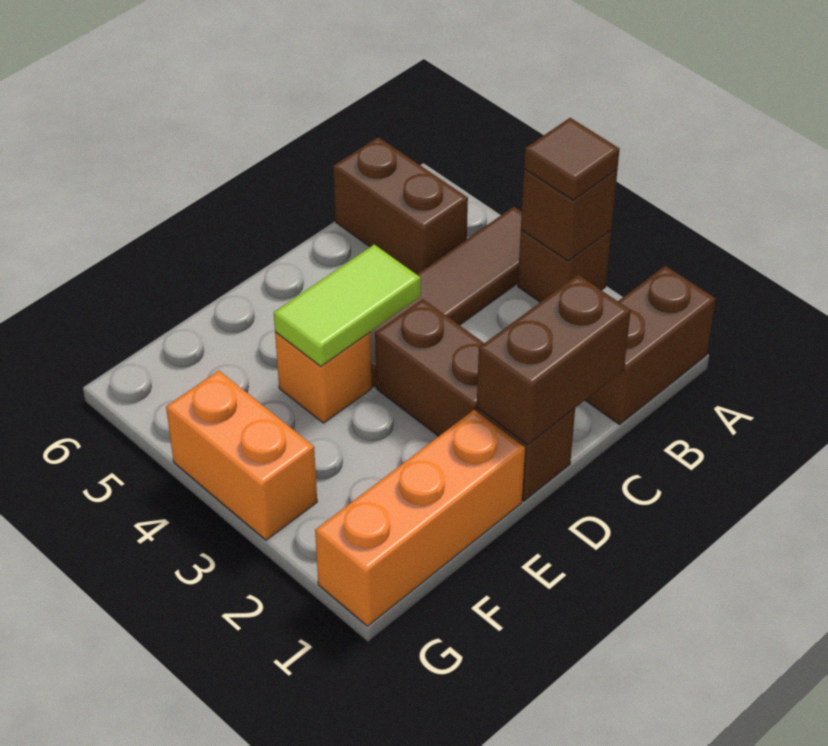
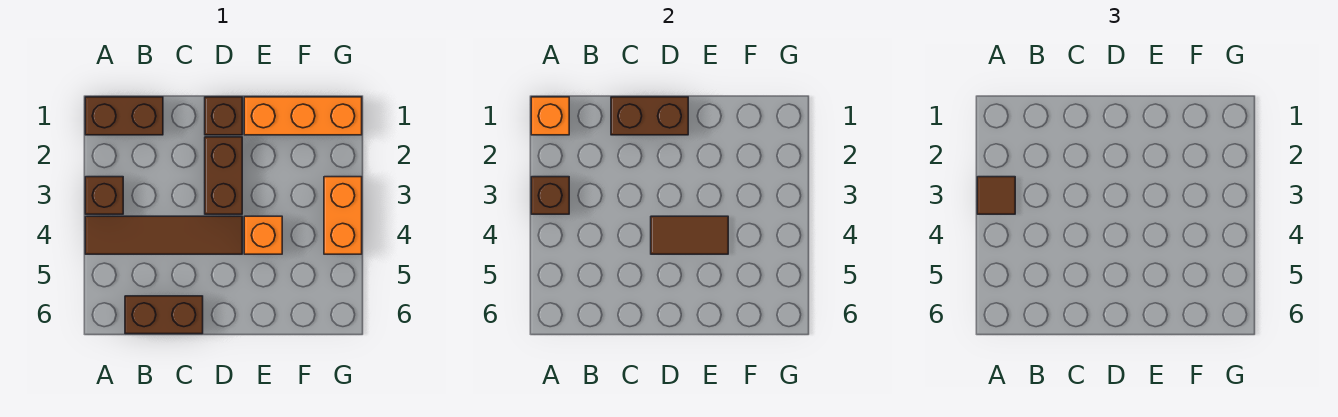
none -> orange brick A1 level 2
brown brick B5:B6 level 1 -> brown brick B6:C6 level 1
lime tile D4:E4 level 2 -> brown tile D4:E4 level 2

